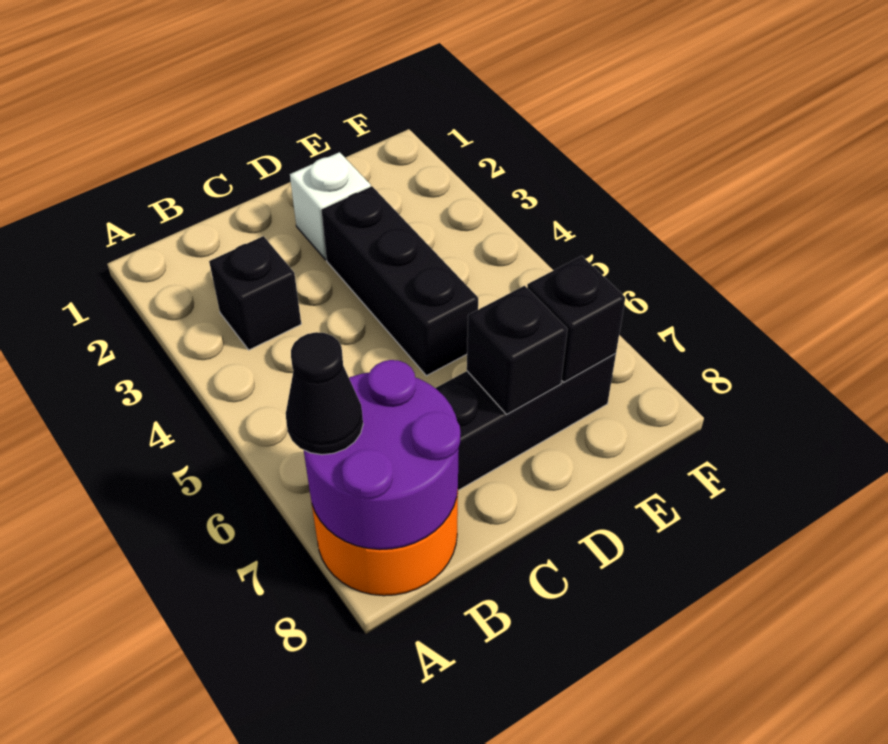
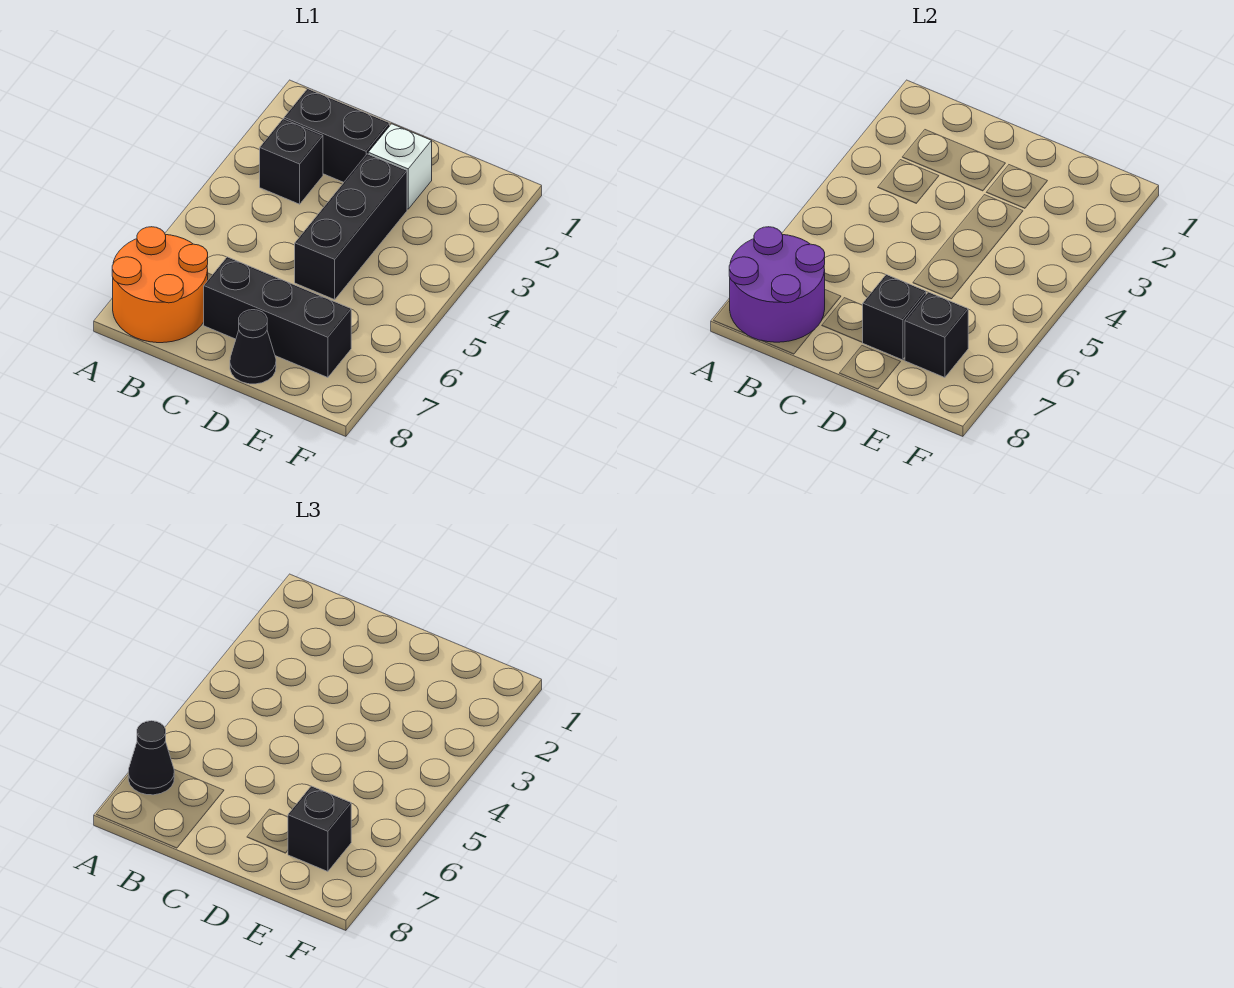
none -> black brick B2:C2 level 1
none -> black cone D8 level 1
none -> black brick E7 level 3

